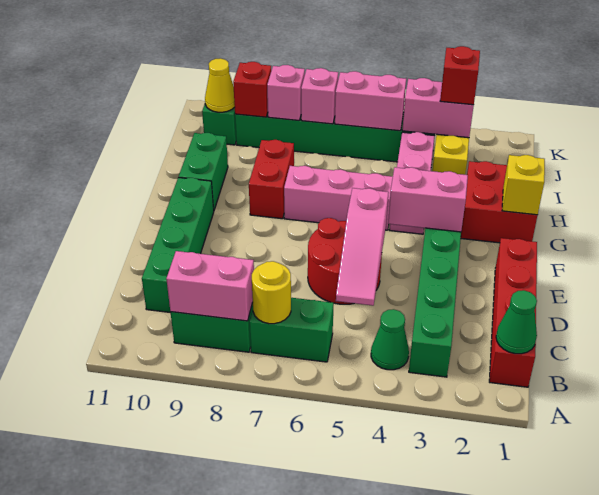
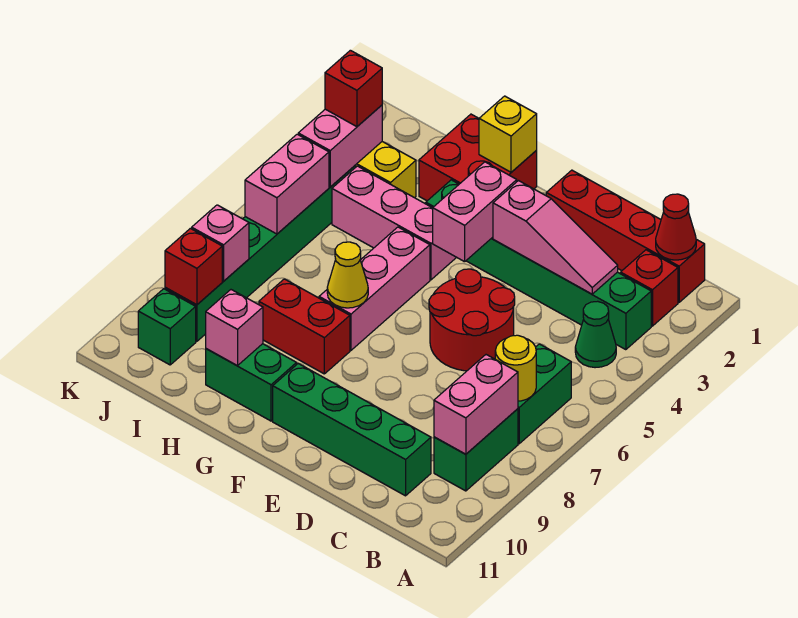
green cone B1 level 2 -> red cone B1 level 2
none -> red brick B2 level 1
pink slope C5:E5 level 2 top E -> pink slope C3:E3 level 2 top E
pink brick J7 level 2 -> pink brick H10 level 2
yellow cone J10 level 2 -> yellow cone G7 level 2

